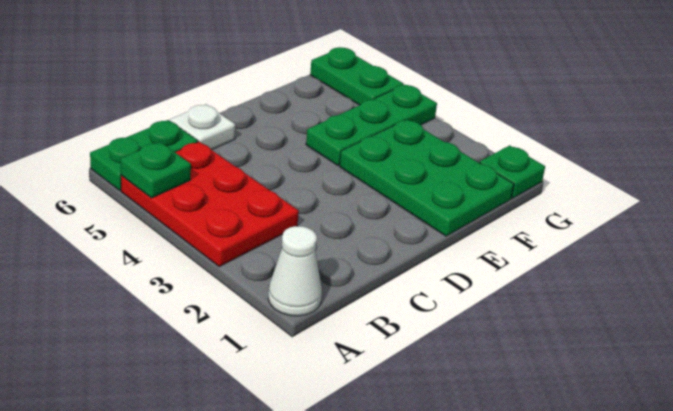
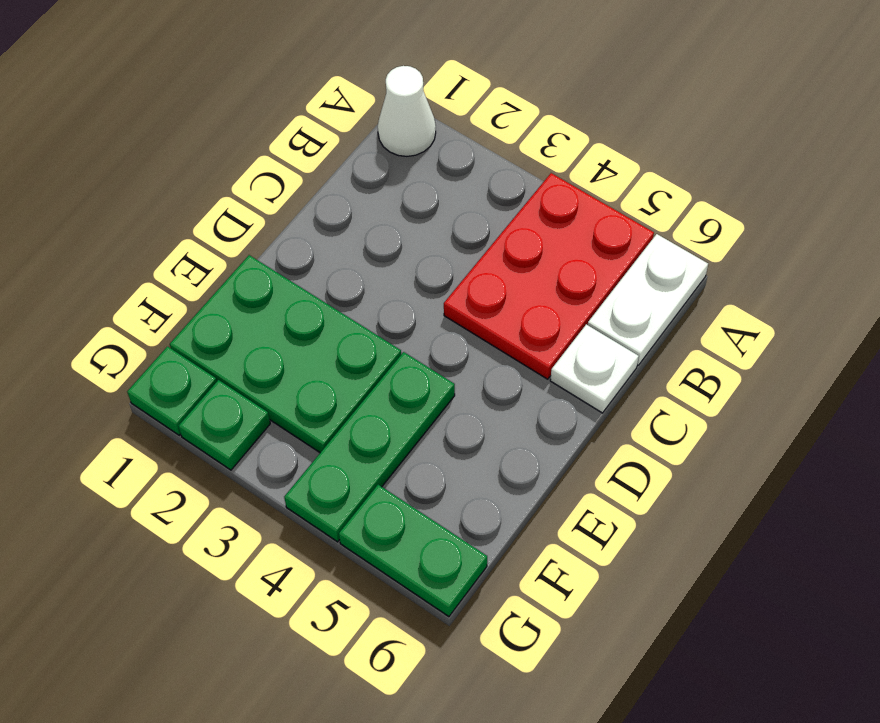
red plate A3:B5 level 1 -> red plate A4:C5 level 1
green plate A5 level 2 -> green plate G2 level 1
green plate A6:B6 level 1 -> white plate A6:B6 level 1

